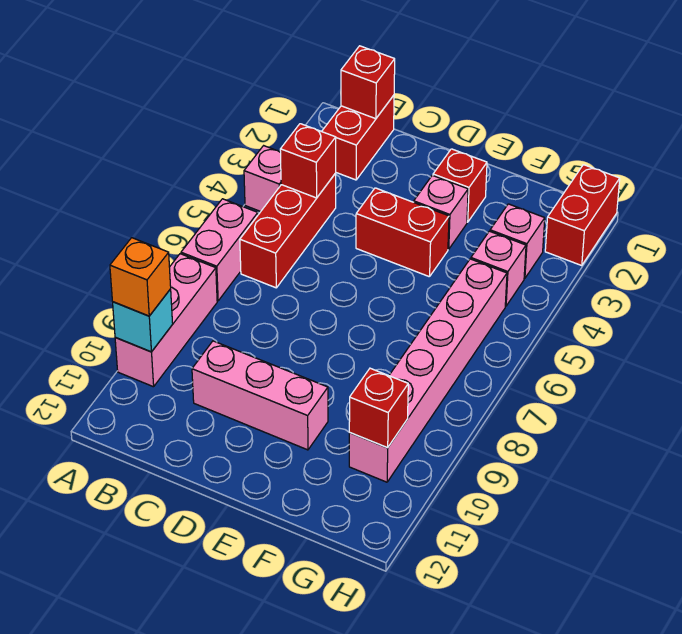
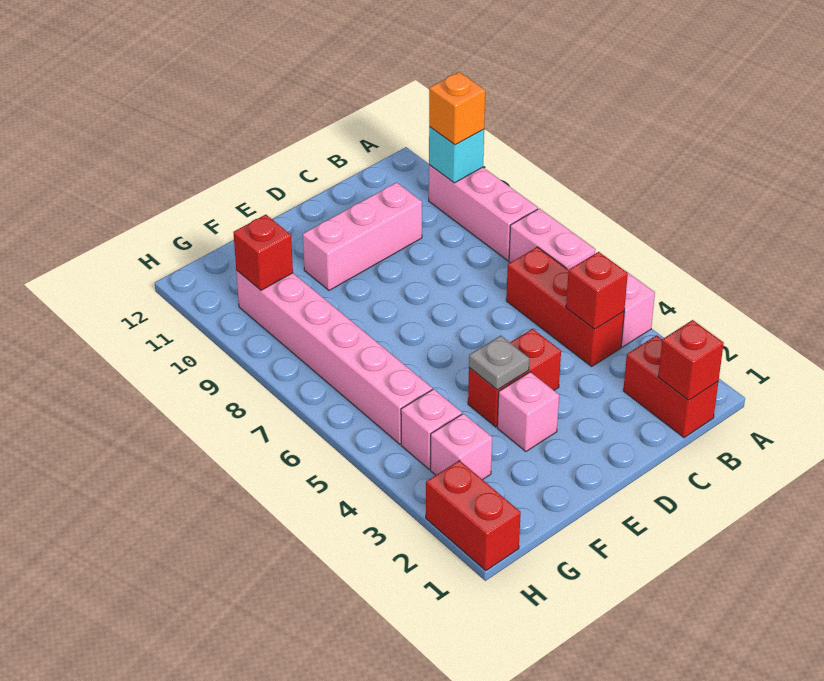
red brick E2 level 1 -> none
none -> grey plate E4 level 2

